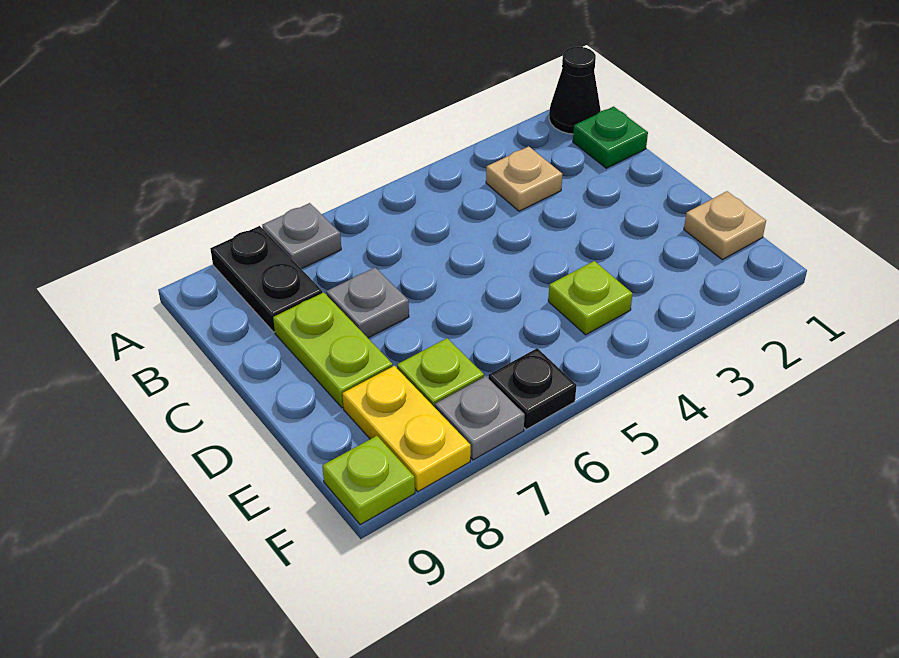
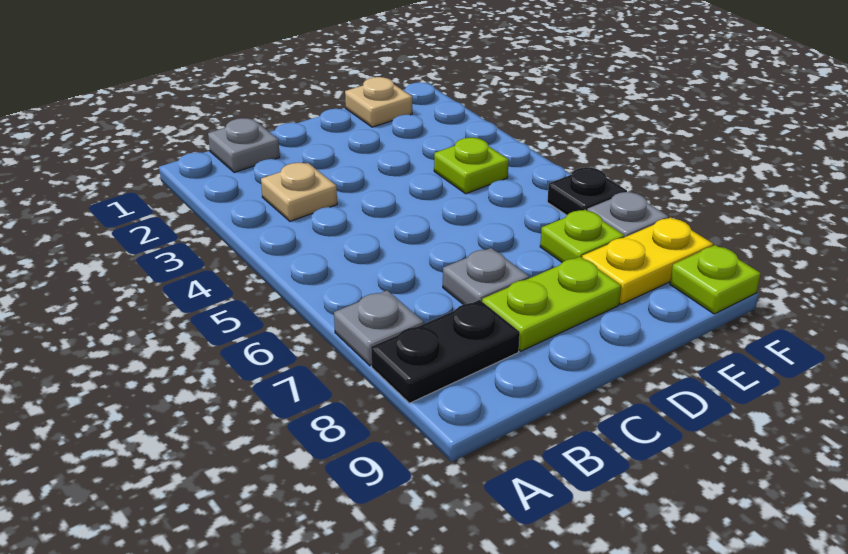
black cone A1 level 1 -> none
green plate B1 level 1 -> grey plate B1 level 1

